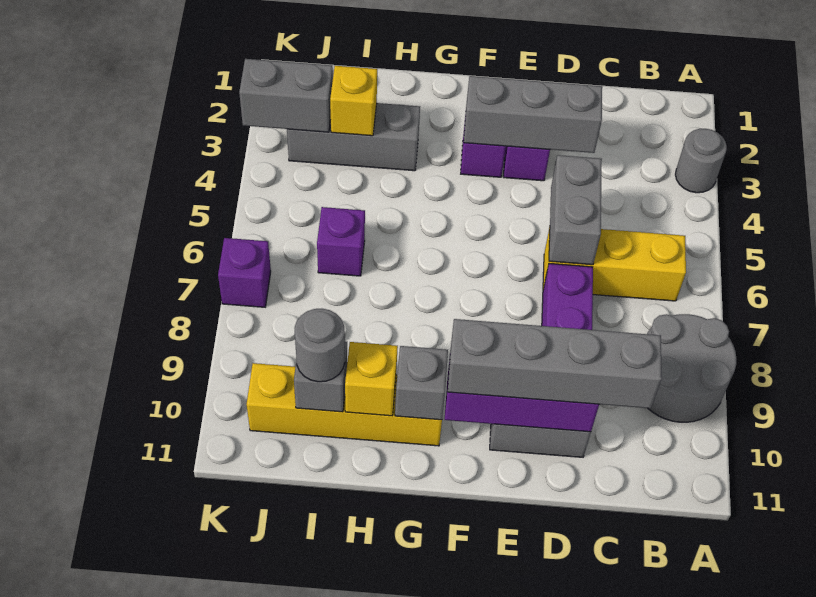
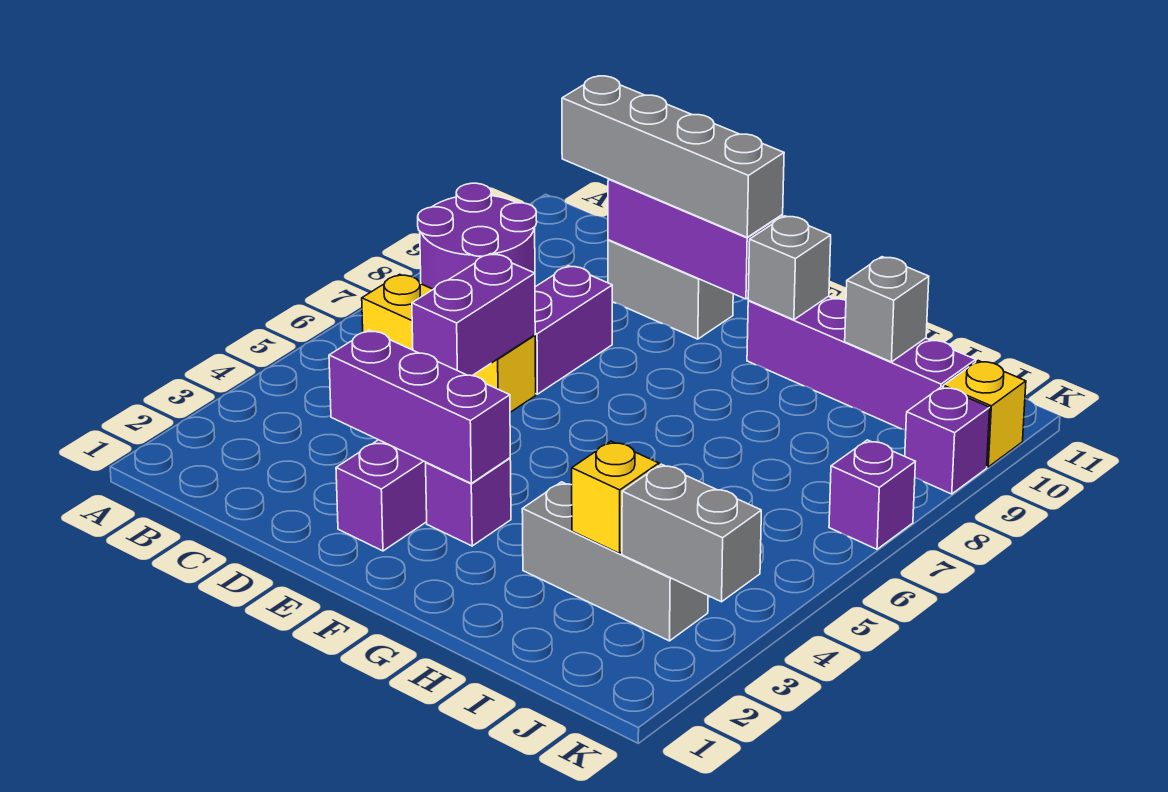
grey round brick A3 level 1 -> none
grey round brick A8:B9 level 1 -> purple round brick A8:B9 level 1
grey brick D3:F3 level 2 -> purple brick D3:F3 level 2
grey brick D5:D6 level 2 -> purple brick D5:D6 level 2
yellow brick G10:J10 level 1 -> purple brick G10:J10 level 1
yellow brick H10 level 2 -> yellow brick K10 level 1
purple brick I6 level 1 -> purple brick K9 level 1
grey round brick I10 level 3 -> none

